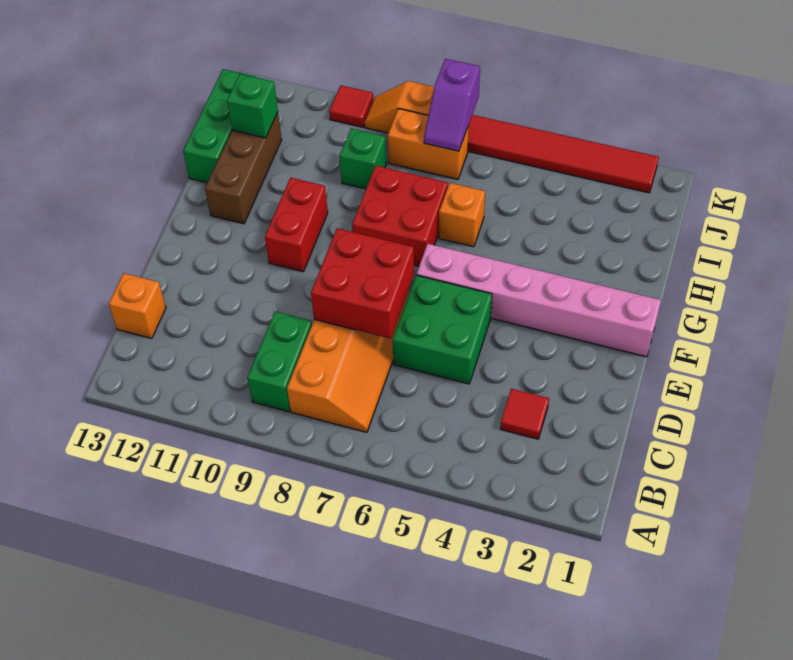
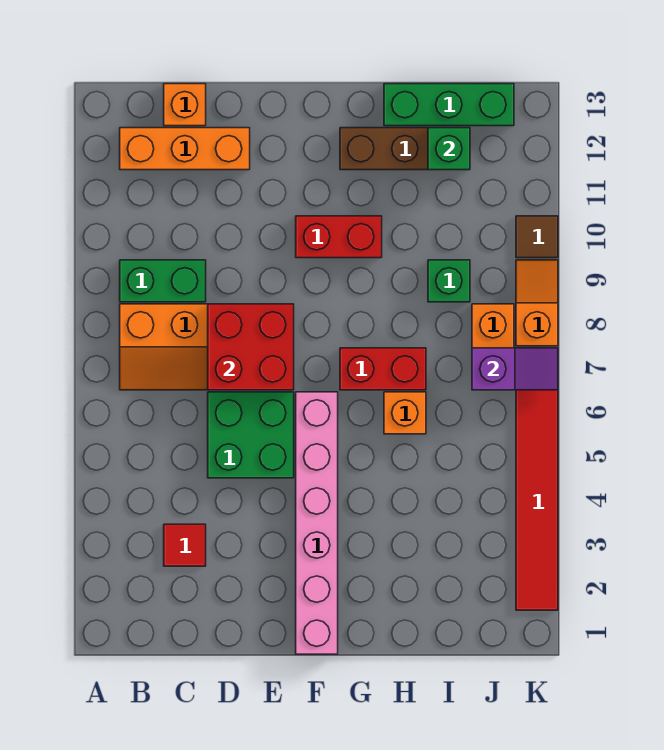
none -> orange brick B12:D12 level 1
red brick G7:H8 level 1 -> red brick G7:H7 level 1
purple slope J7:K7 level 2 top K -> purple slope J7:K7 level 2 top J
red tile K10 level 1 -> brown tile K10 level 1

